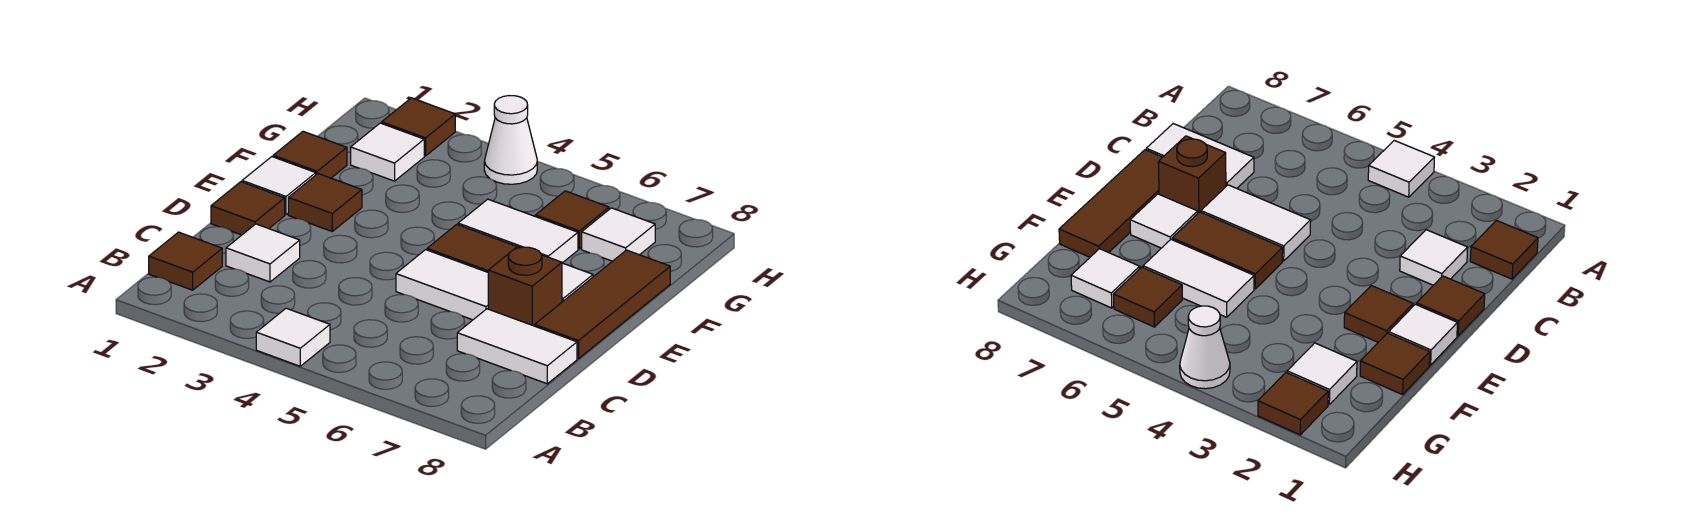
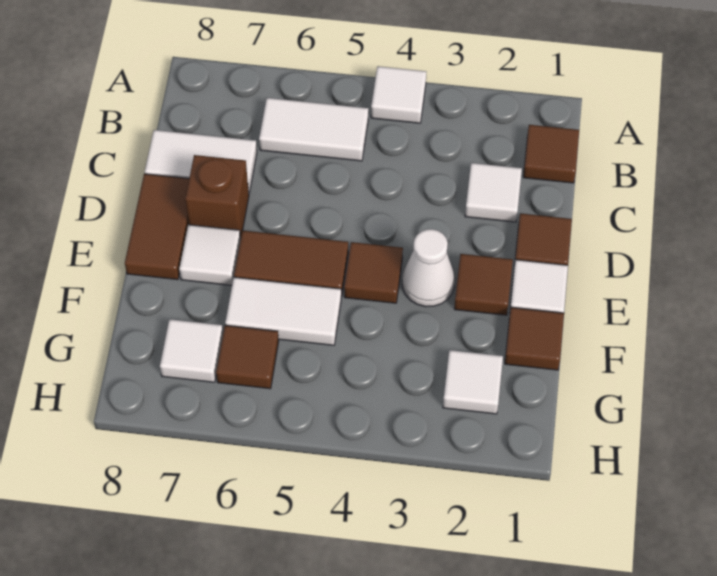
white tile D5:D6 level 1 -> white tile B5:B6 level 1
brown tile D8:F8 level 1 -> brown tile D8:E8 level 1
brown tile H2 level 1 -> brown tile E4 level 1
white cone H4 level 1 -> white cone E3 level 1

